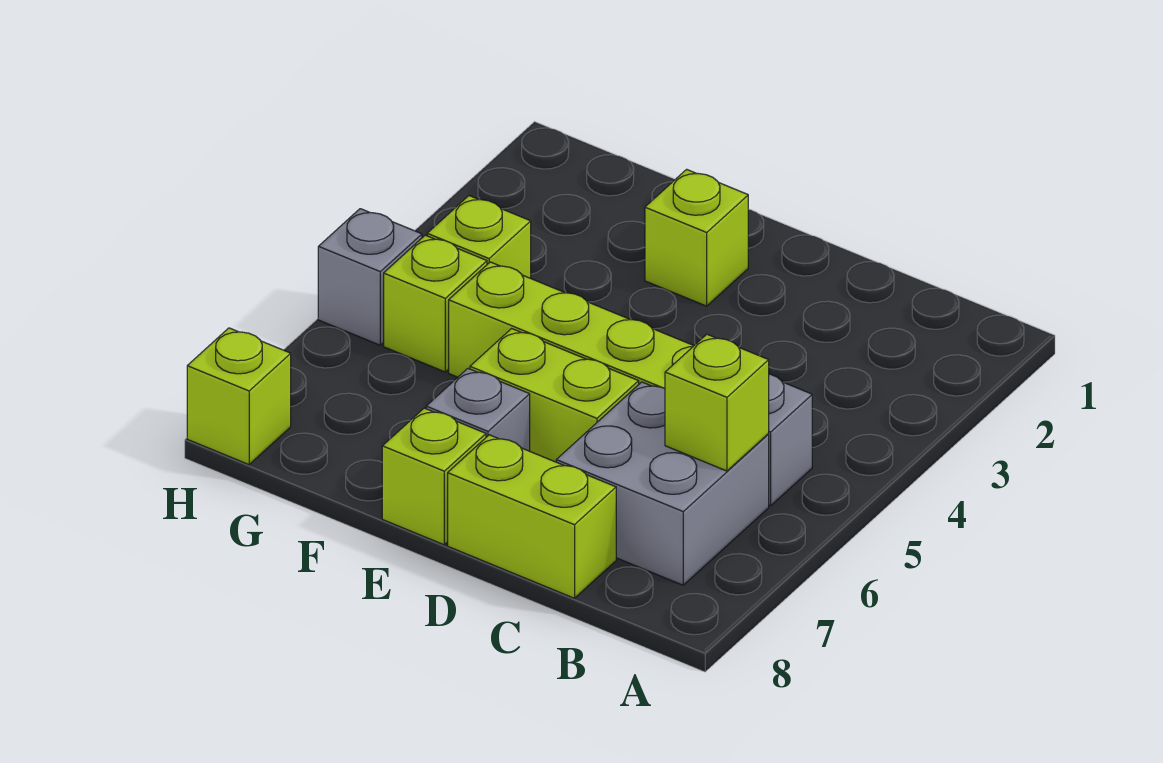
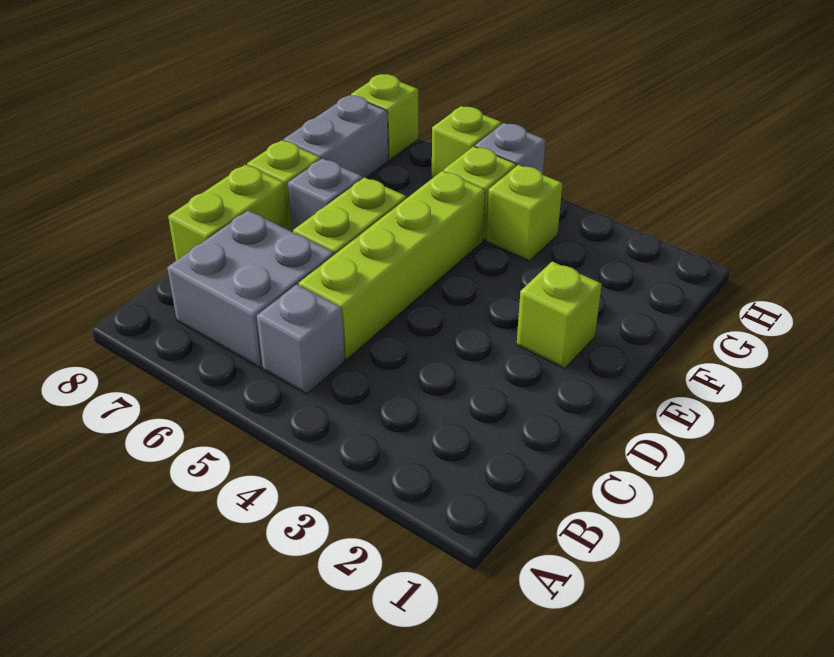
lime brick B6 level 2 -> lime brick H6 level 1
none -> grey brick F8:G8 level 1

